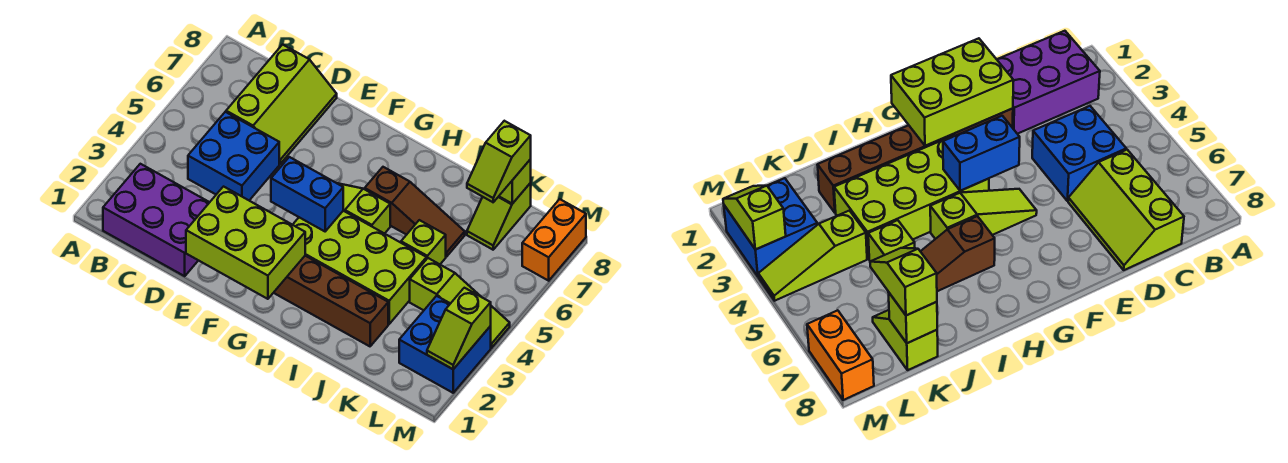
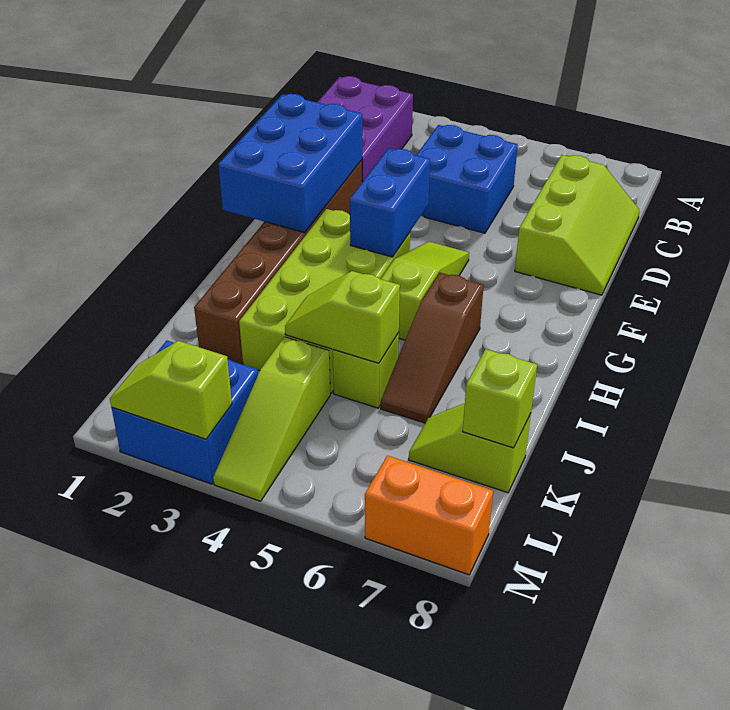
lime slope C6:D8 level 1 top C -> lime slope C7:E8 level 1 top 7
lime brick E1:G2 level 2 -> blue brick E1:G2 level 2
lime slope K7:K8 level 3 top 8 -> lime slope J4:J5 level 2 top 5

